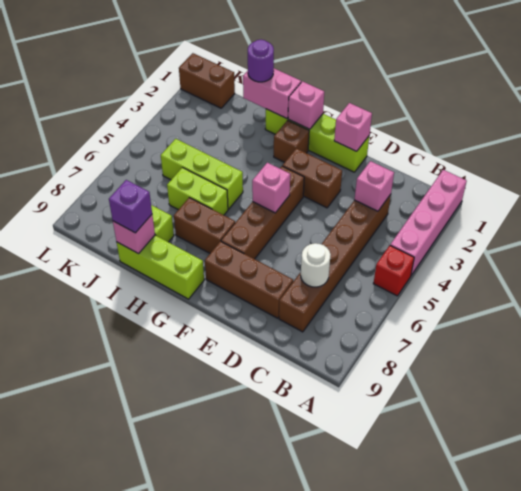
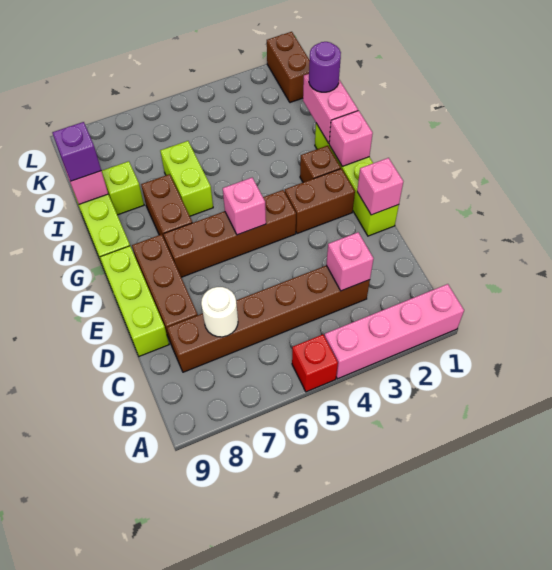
brown brick E3:F3 level 1 -> brown brick F2:F3 level 1
lime brick H5:J5 level 1 -> lime brick D9:F9 level 1

